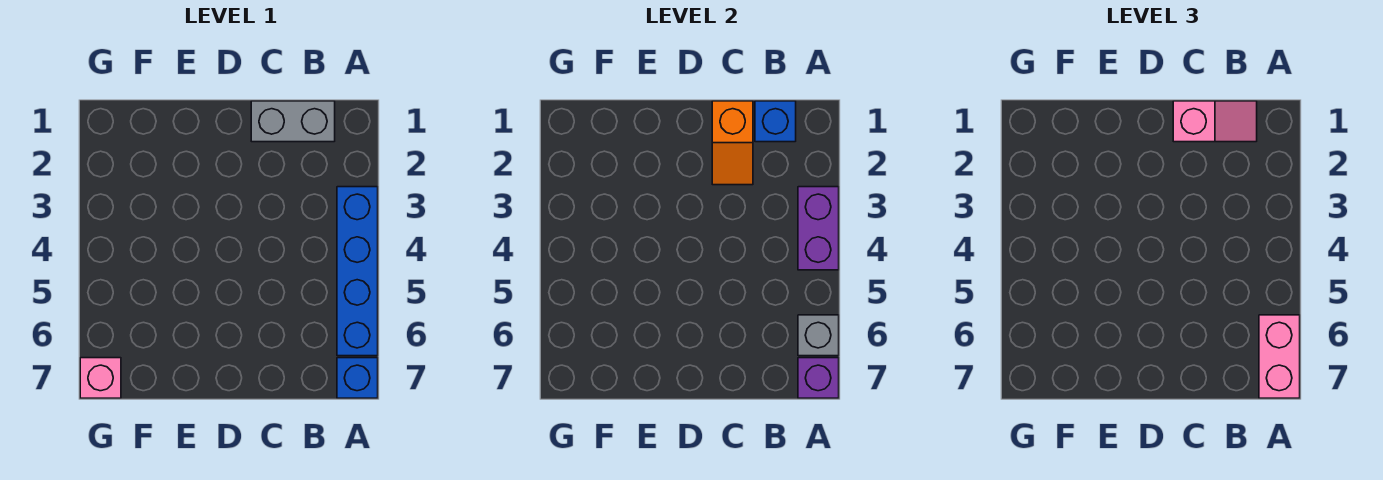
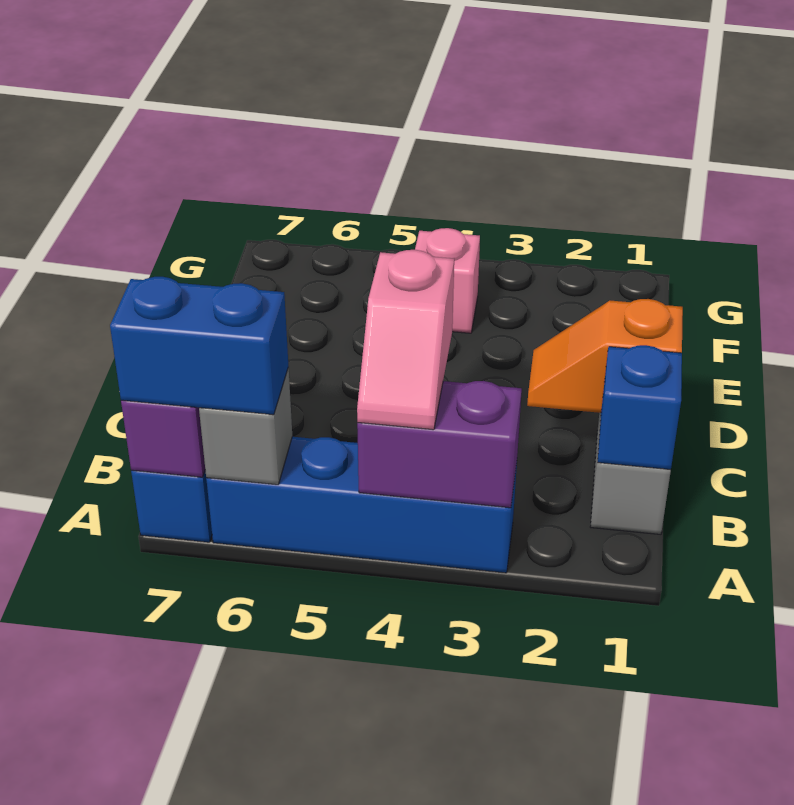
pink brick A6:A7 level 3 -> blue brick A6:A7 level 3
pink slope B1:C1 level 3 top C -> pink slope A4:B4 level 3 top B
pink brick G7 level 1 -> pink brick F4 level 1

